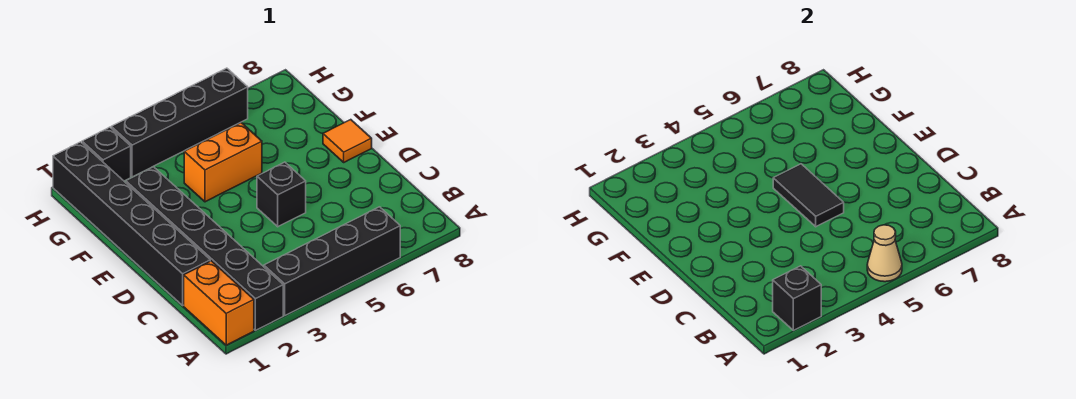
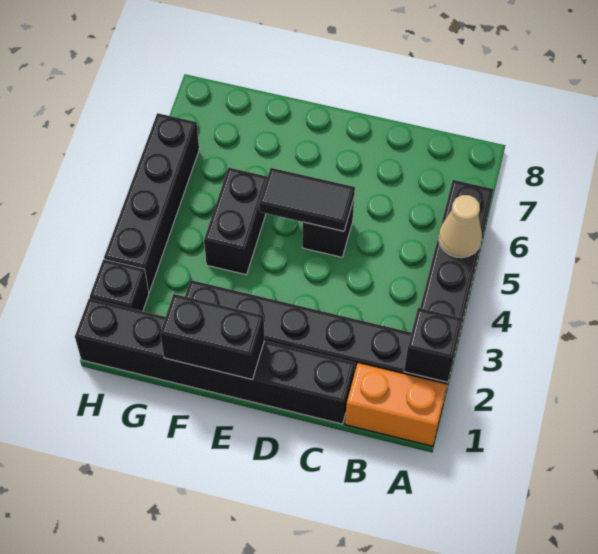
none -> black brick E1:F1 level 2
orange tile E8 level 1 -> none
orange brick F4:F5 level 1 -> black brick F4:F5 level 1

